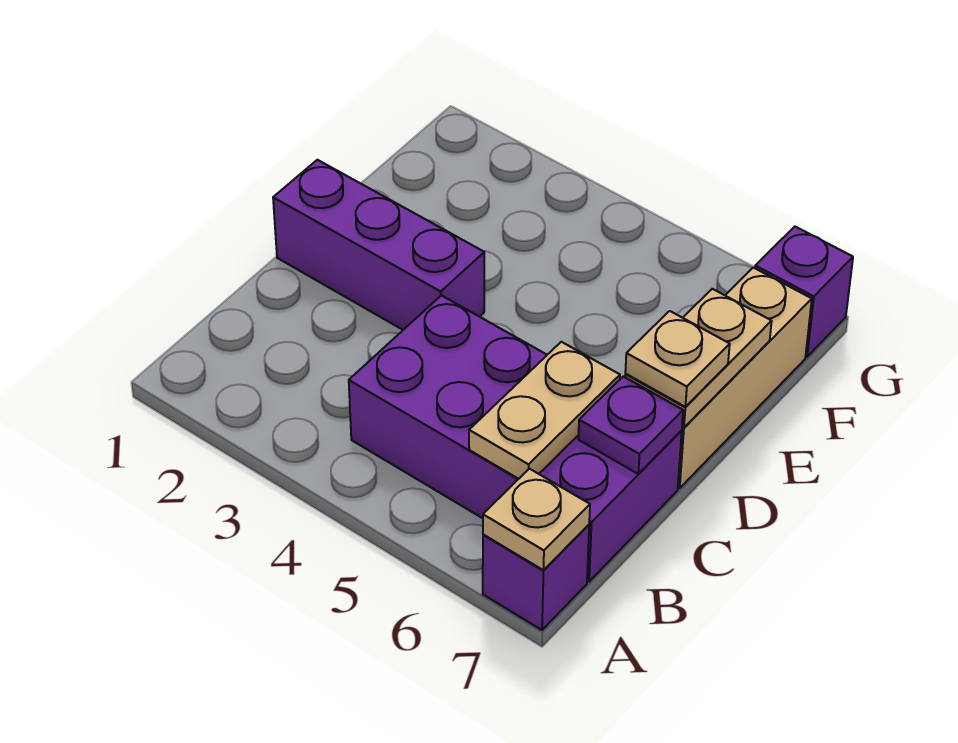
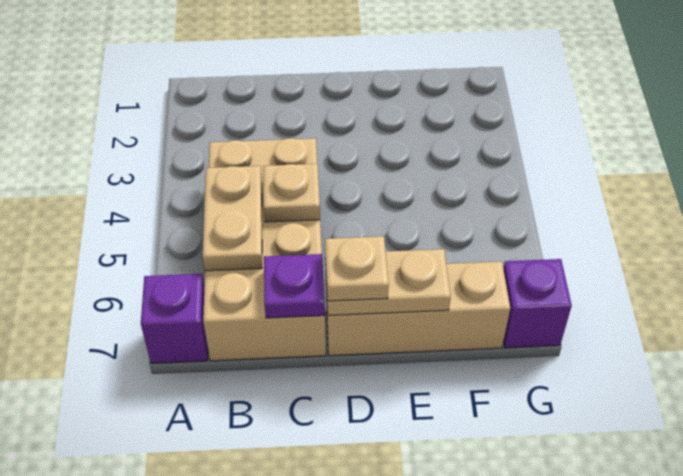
tan plate A7 level 2 -> tan plate C5 level 2
purple brick B4:C7 level 1 -> tan brick B4:C7 level 1
tan plate B6:C6 level 2 -> tan plate B5:B6 level 2
purple brick D1:D3 level 1 -> none

